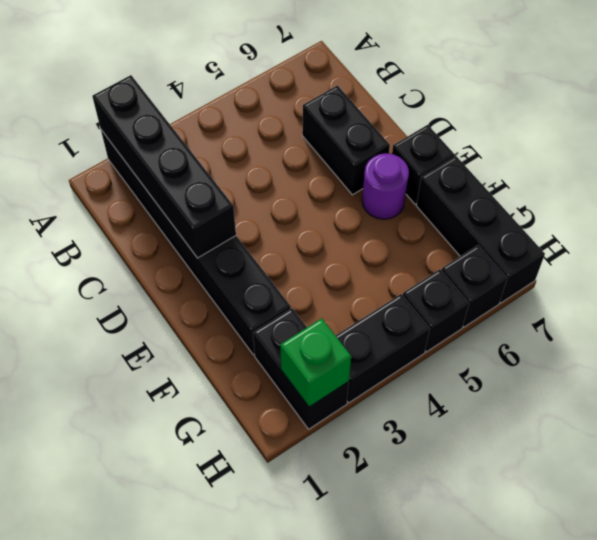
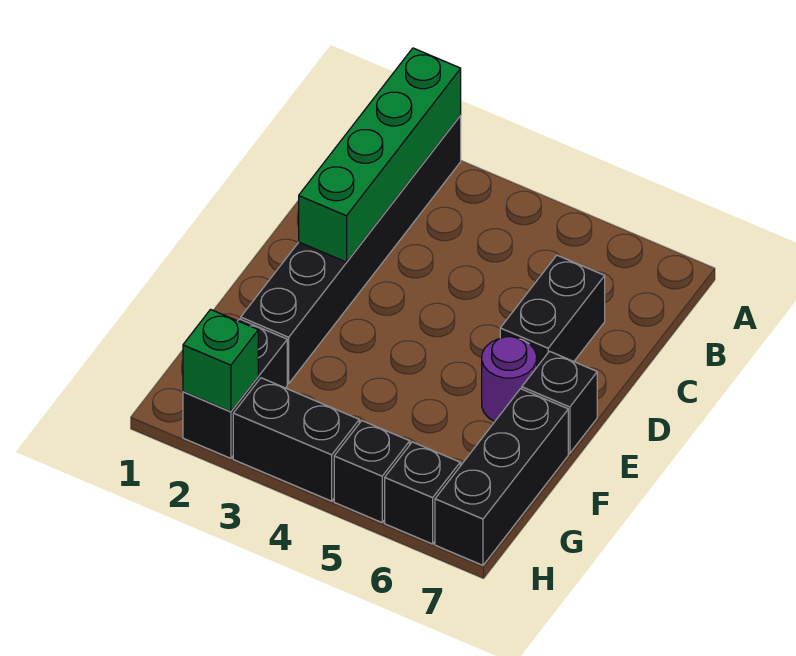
black brick A2:D2 level 2 -> green brick A2:D2 level 2

